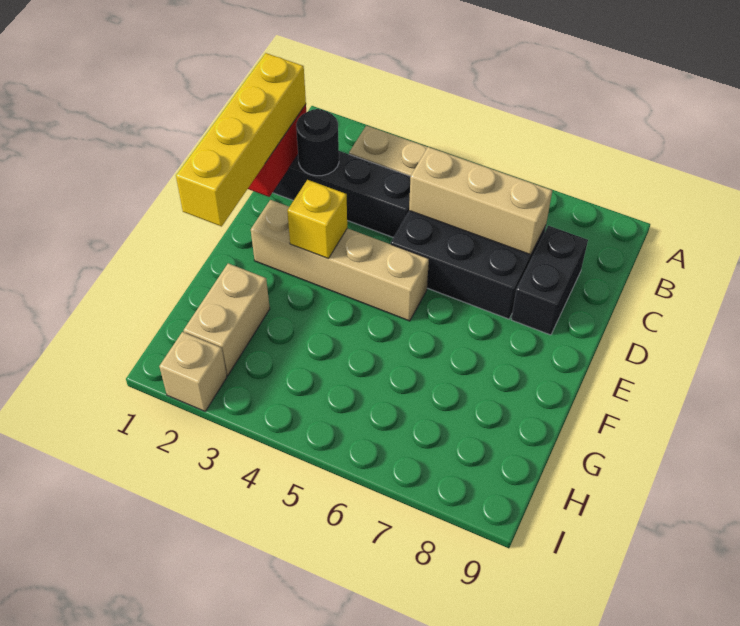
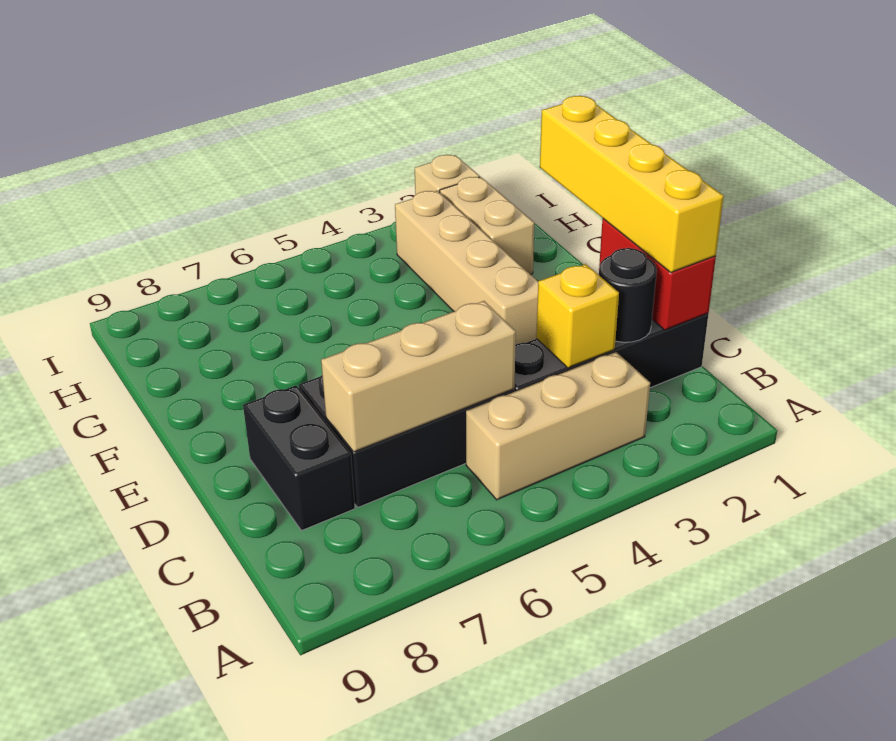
tan brick E2:E5 level 1 -> tan brick E3:H3 level 1
yellow brick E3 level 2 -> yellow brick C3 level 2

